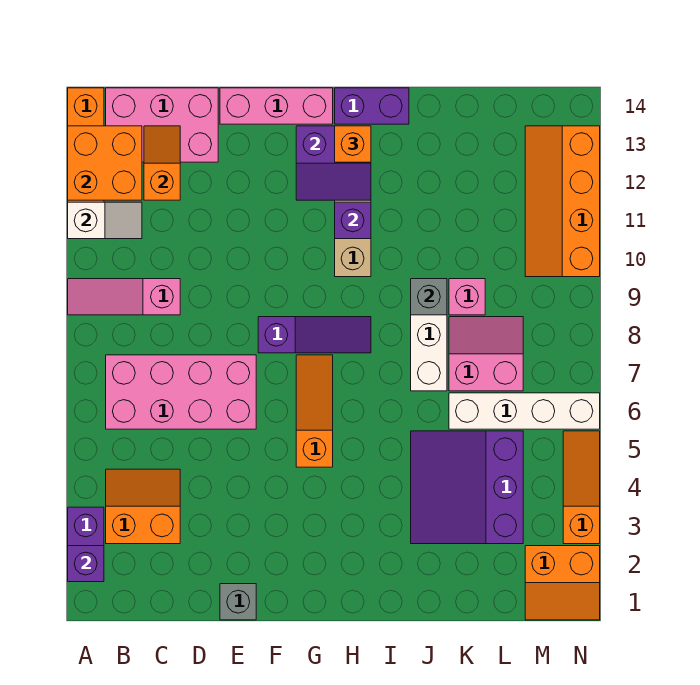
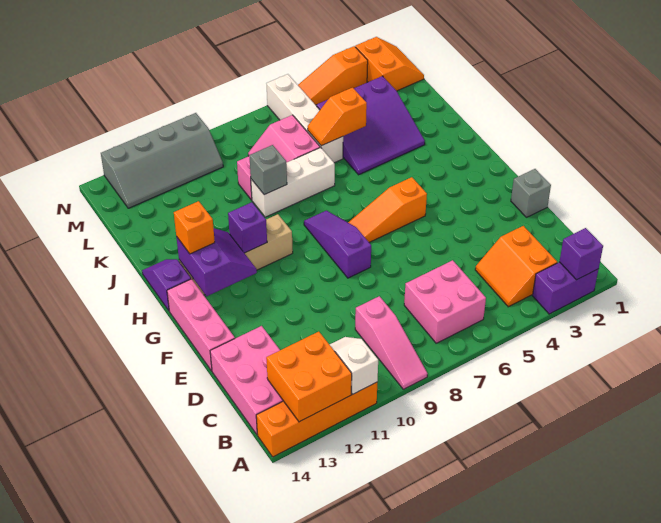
pink brick B6:E7 level 1 -> pink brick B6:C7 level 1
orange slope C12:C13 level 2 top 12 -> orange slope K5:K6 level 2 top 5
purple brick H14:I14 level 1 -> purple slope H14:I14 level 1 top H
orange slope M10:N13 level 1 top N -> grey slope M10:N13 level 1 top N

